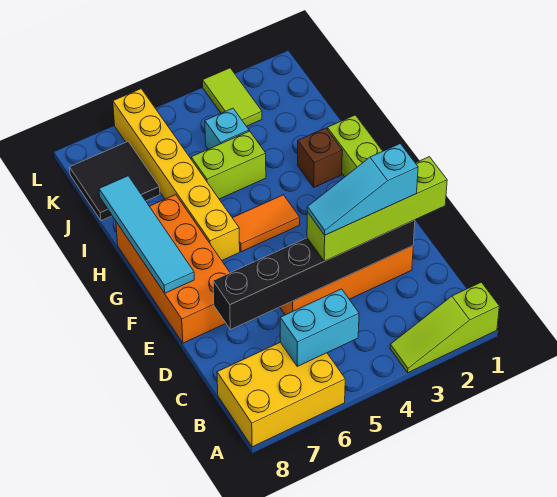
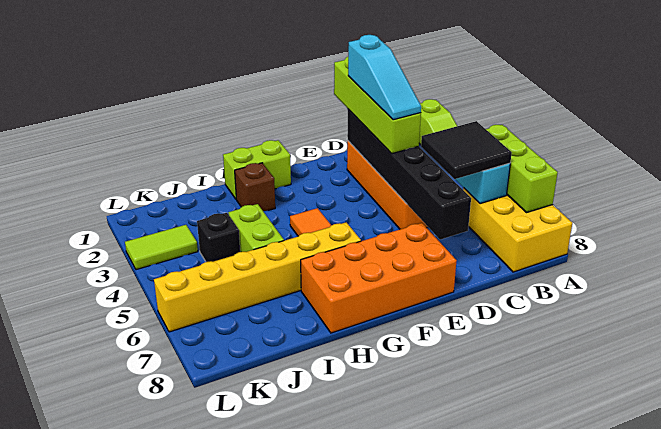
none -> lime brick A5:A7 level 2
cyan tile F8:I8 level 2 -> none
cyan brick J4 level 1 -> black brick J4 level 1
black tile J7:K8 level 1 -> black tile B5:C6 level 3

